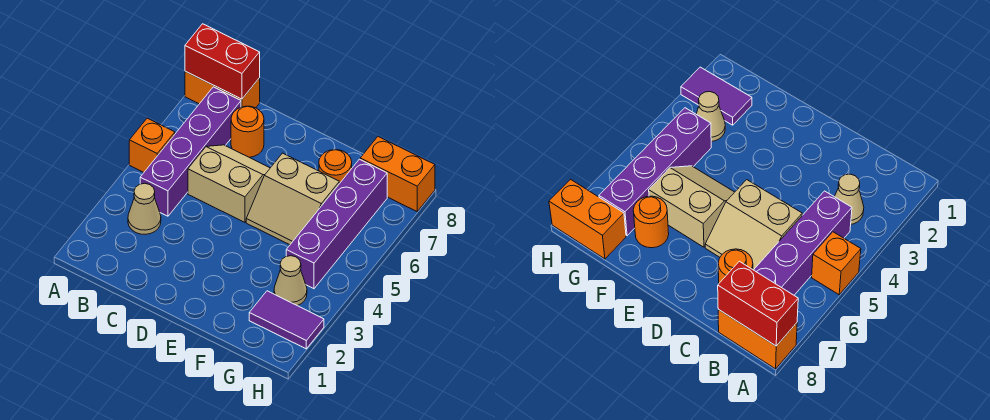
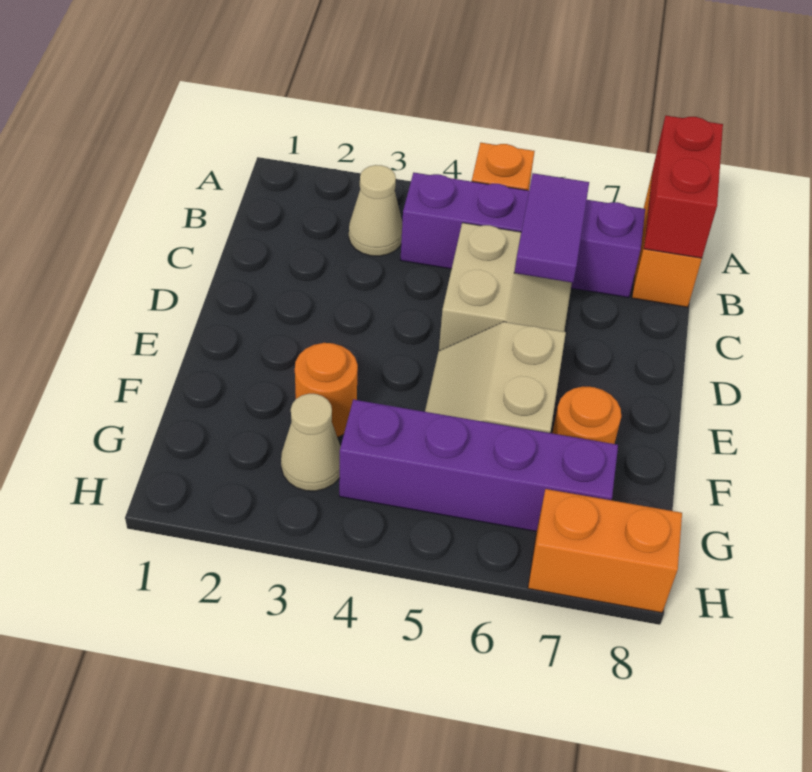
orange round brick C7 level 1 -> orange round brick F3 level 1
purple tile G2:H2 level 1 -> purple tile B6:C6 level 2
orange brick G8:H8 level 1 -> orange brick H7:H8 level 1

